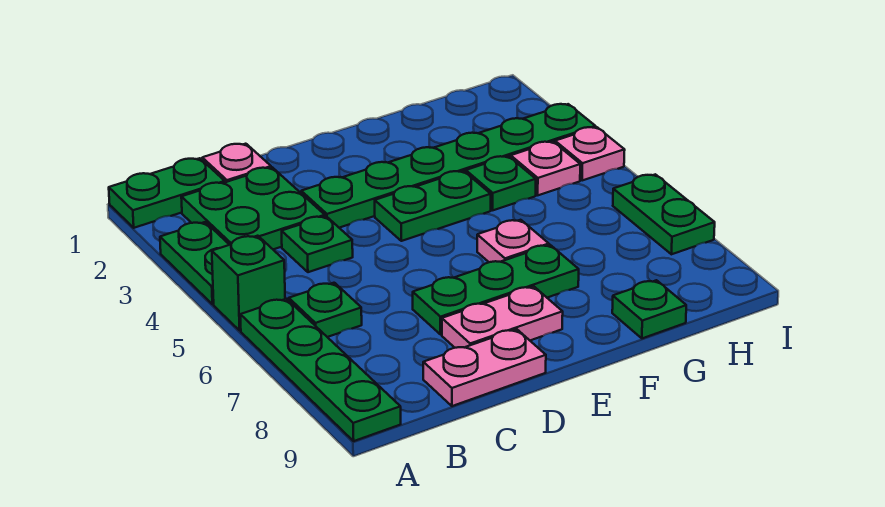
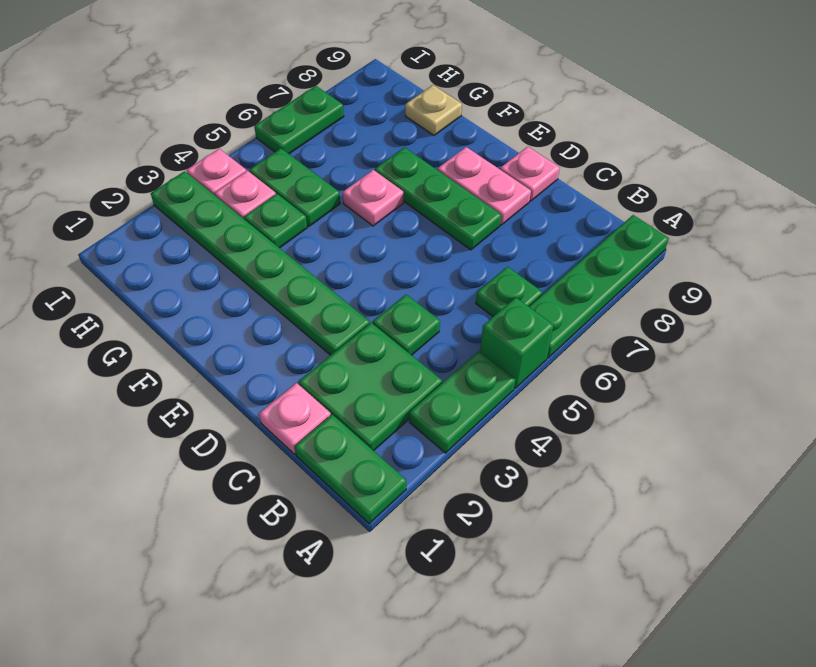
pink plate C9:D9 level 1 -> pink plate D9 level 1
green plate E4:F4 level 1 -> green plate G5:H5 level 1
green plate G9 level 1 -> tan plate G9 level 1

